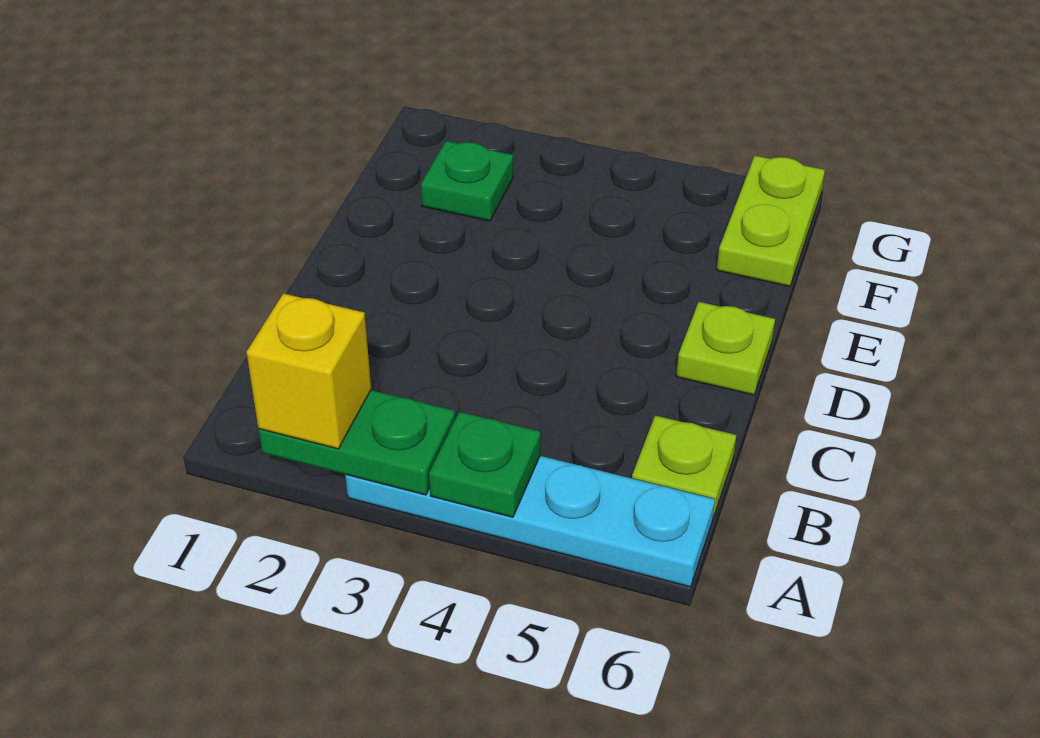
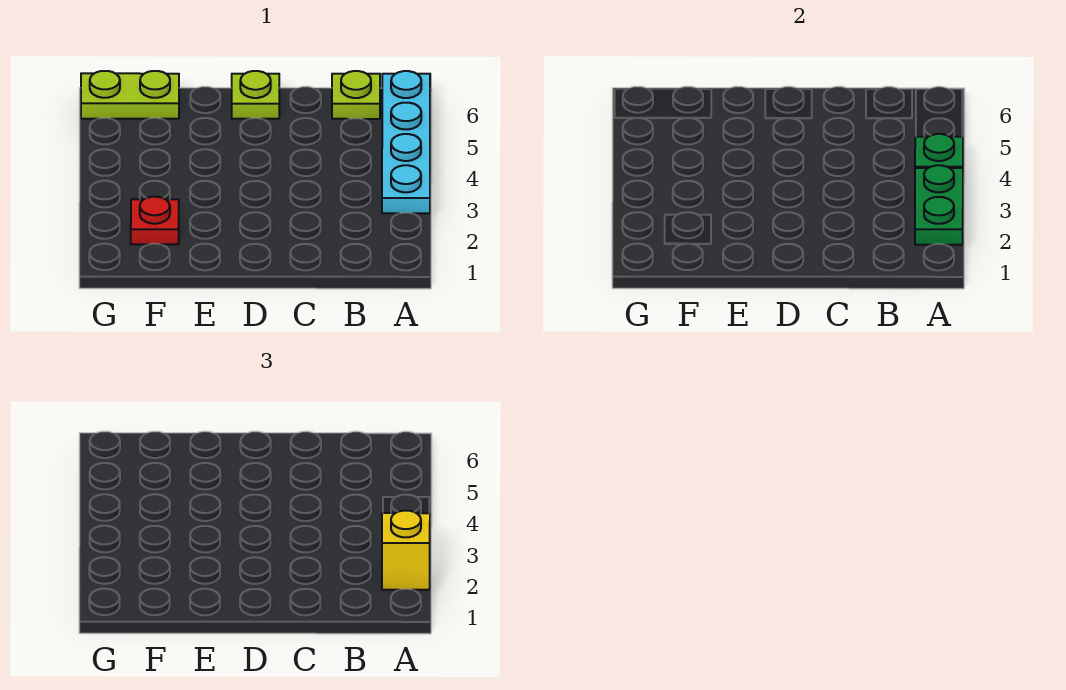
green plate F2 level 1 -> red plate F2 level 1

